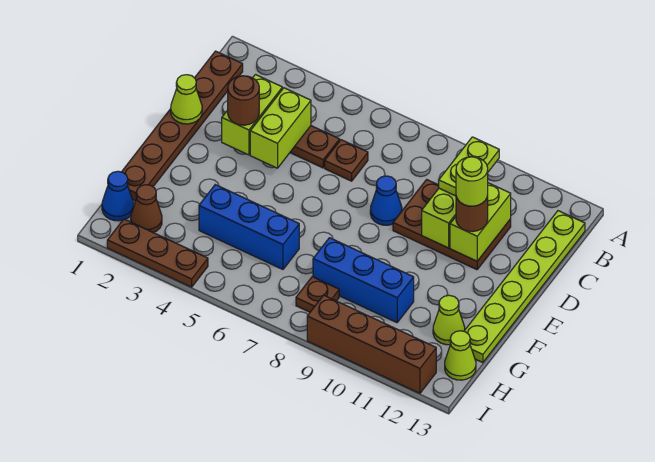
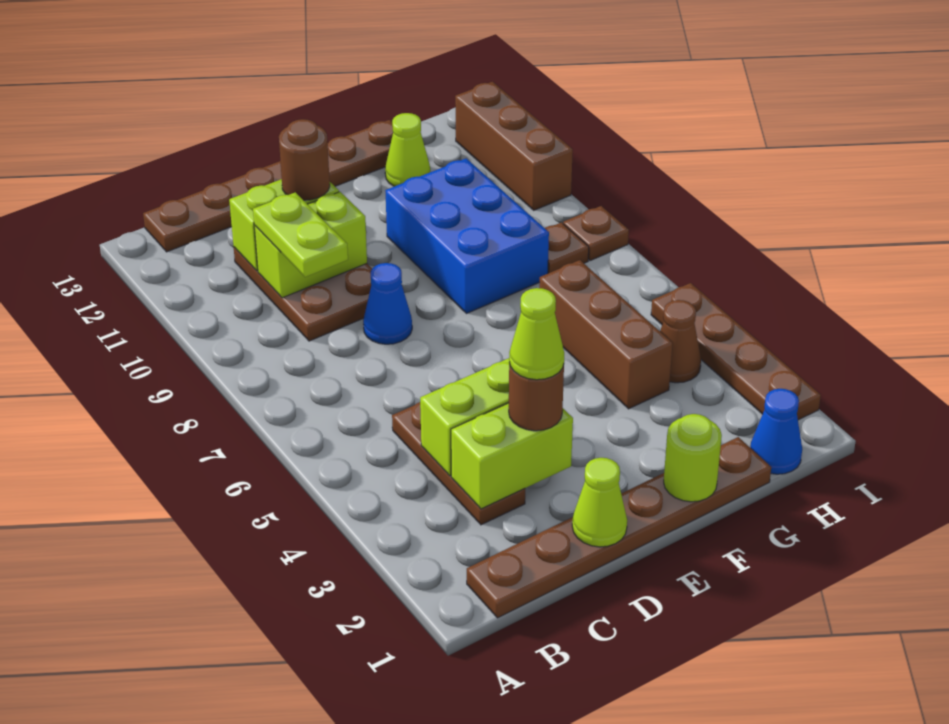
lime plate B10:C10 level 3 -> lime plate C9:C10 level 3
lime plate B13:G13 level 1 -> brown plate B13:G13 level 1
brown plate C6 level 1 -> brown plate I8 level 1
lime round brick D11 level 4 -> lime round brick F1 level 2
blue brick G4:G6 level 1 -> brown brick G4:G6 level 1
blue brick G8:G10 level 1 -> blue brick F8:G10 level 1
brown cone H2 level 1 -> brown cone H4 level 1
lime cone H13 level 1 -> lime cone D3 level 4
brown plate I2:I4 level 1 -> brown plate I2:I5 level 1
brown brick I9:I12 level 1 -> brown brick I10:I12 level 1

